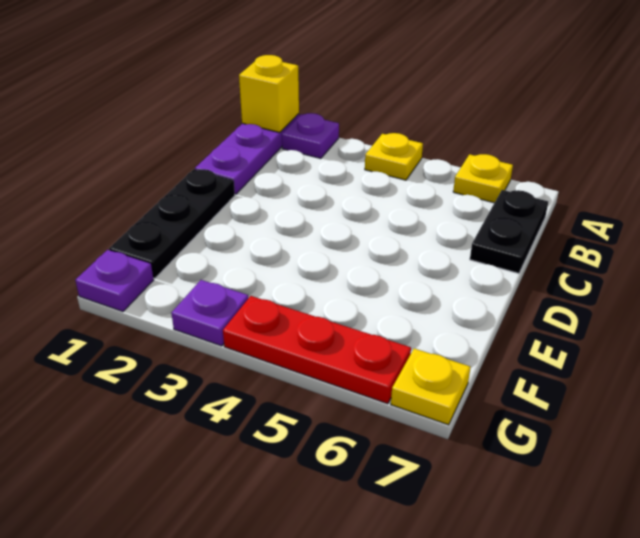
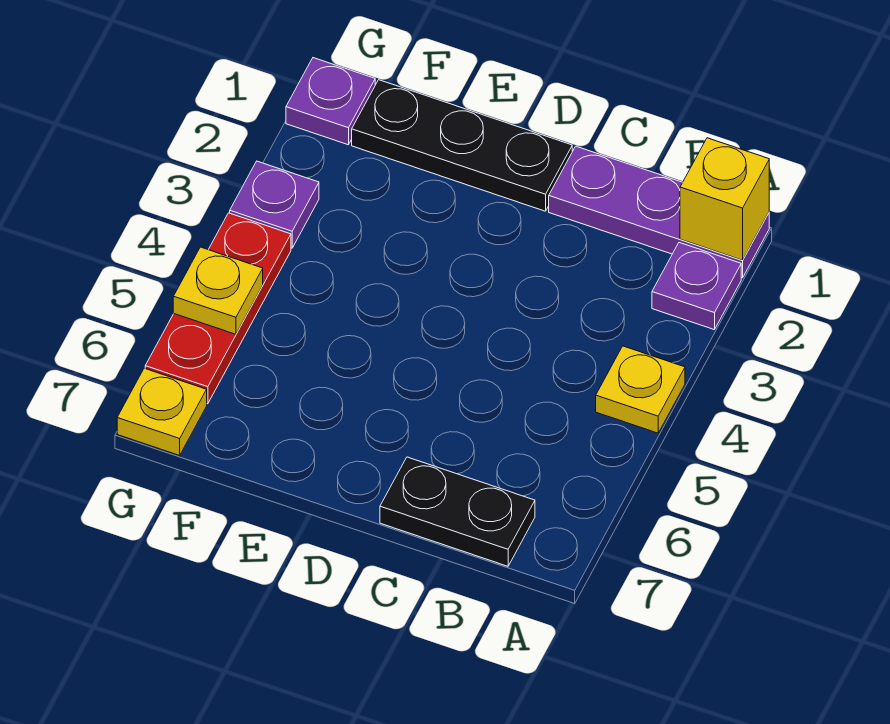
yellow plate A6 level 1 -> yellow plate G5 level 2

